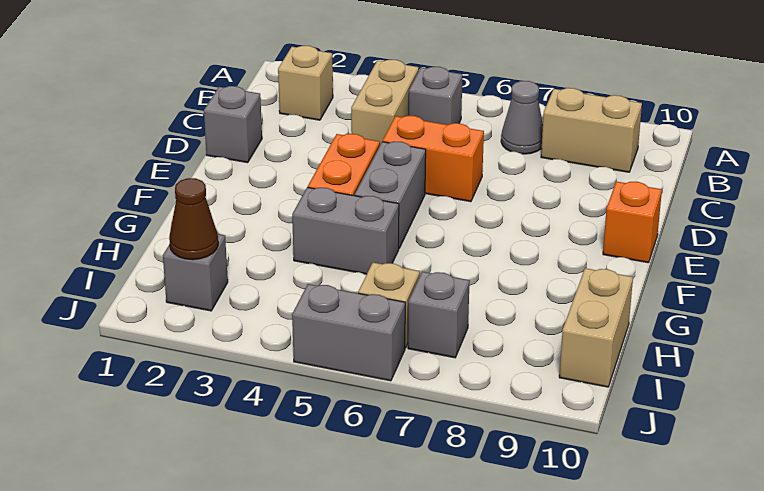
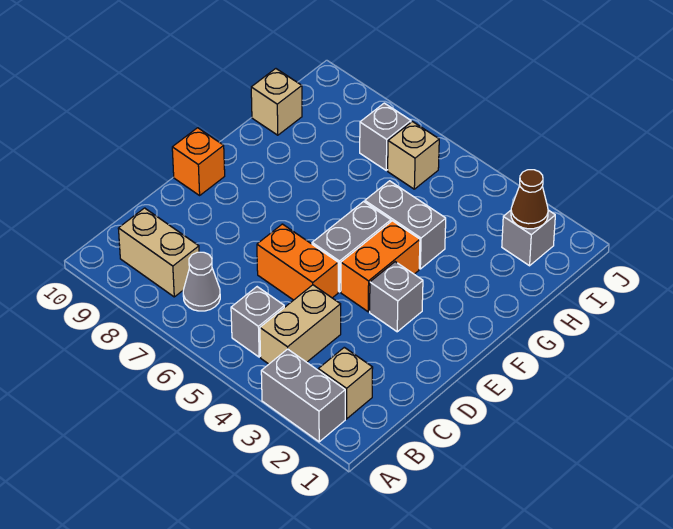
grey brick D1 level 1 -> grey brick E3 level 1
tan brick H10:I10 level 1 -> tan brick H10 level 1
grey brick J5:J6 level 1 -> grey brick A2:A3 level 1

